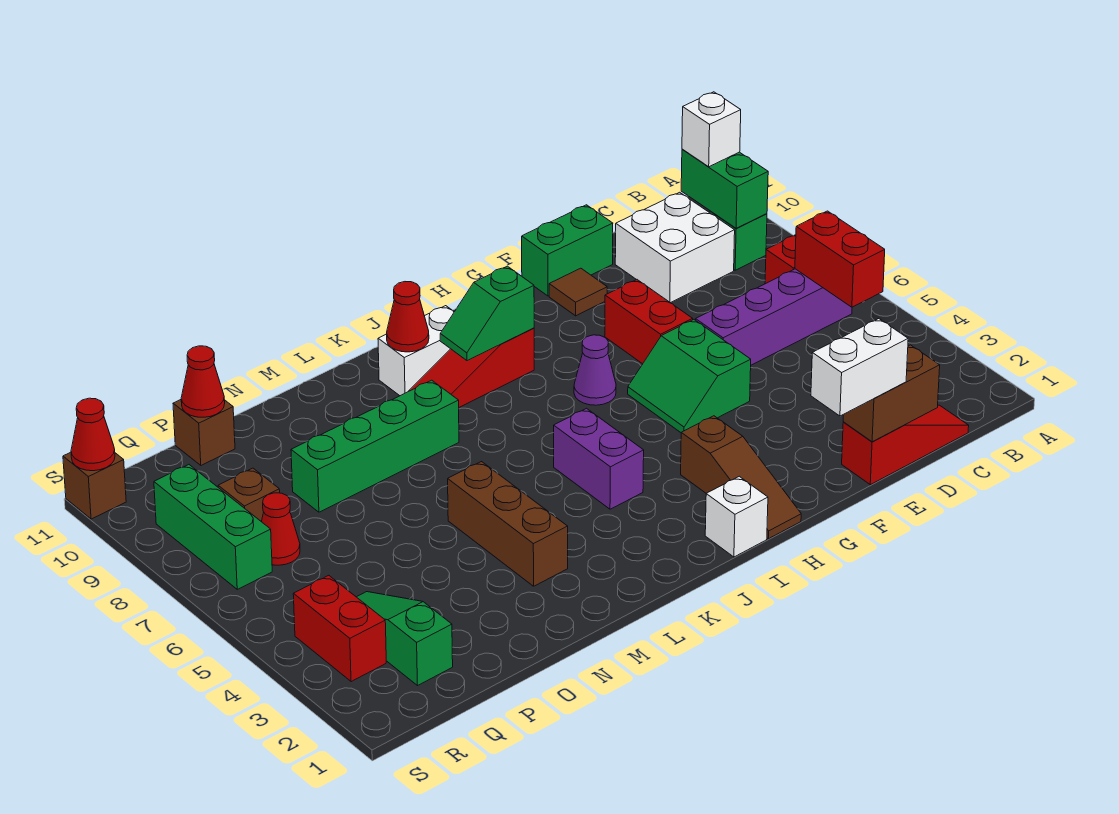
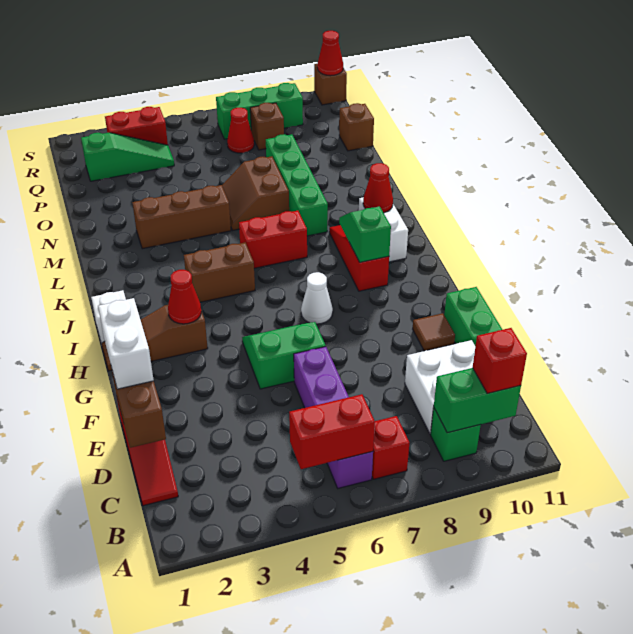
white brick B10 level 3 -> red brick B10 level 3
red brick F7:F8 level 1 -> red brick K6:K7 level 1
purple cone H7 level 1 -> white cone H7 level 1
purple brick J4:J5 level 1 -> brown brick J4:J5 level 1
none -> brown slope M6:N7 level 1 top 7
red cone P11 level 2 -> red cone H3 level 2

